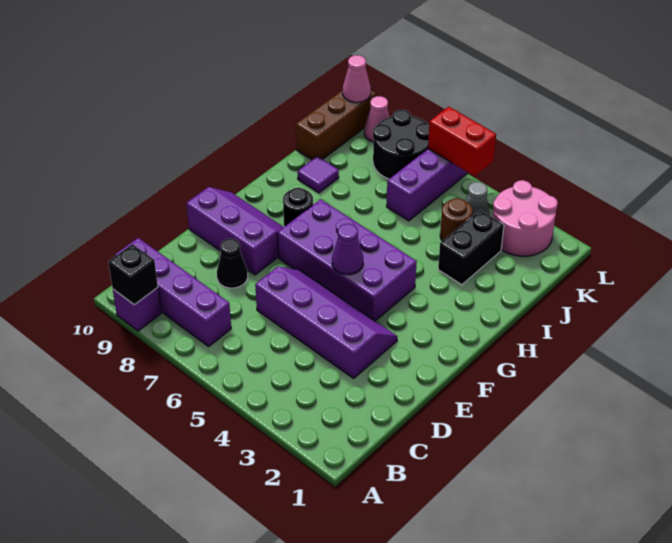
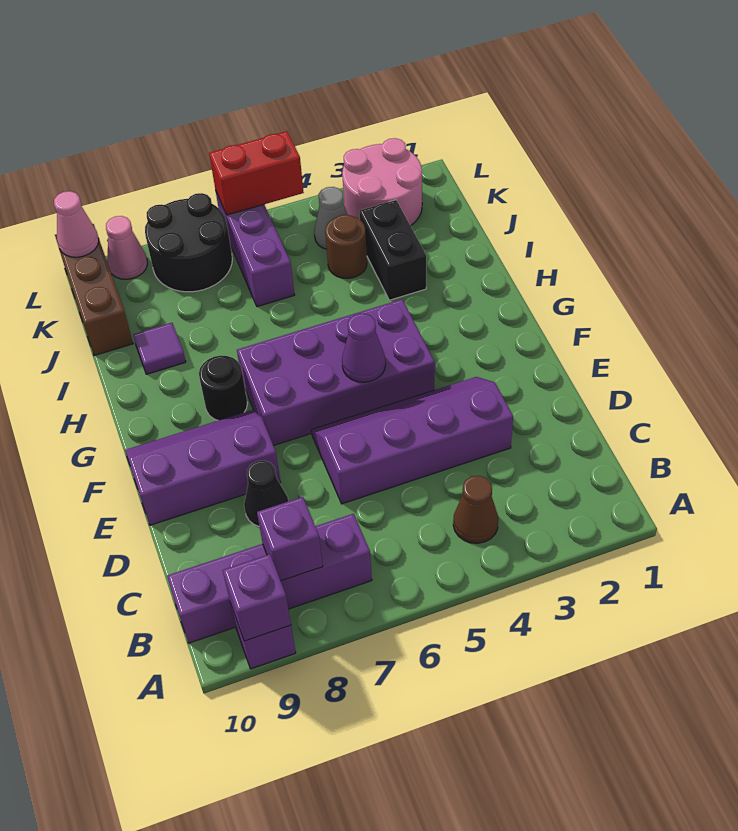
black brick A9 level 2 -> purple brick A9 level 2
none -> brown cone B4 level 1
none -> purple brick B8 level 2

